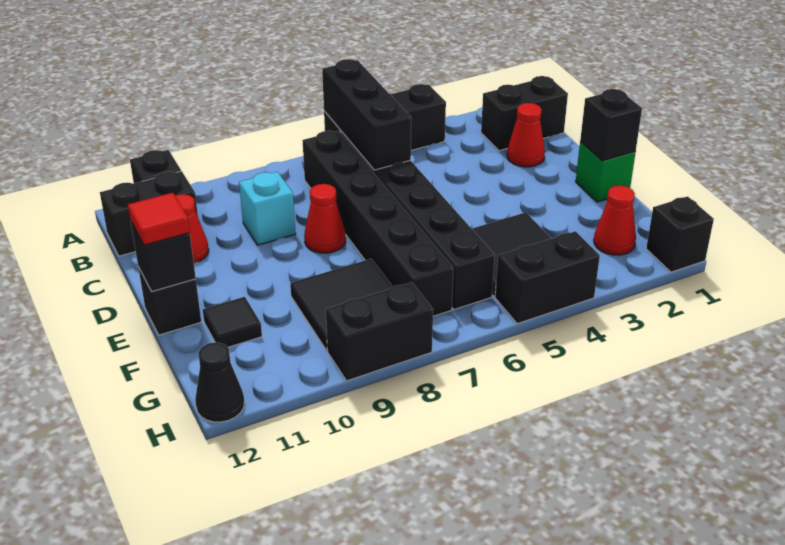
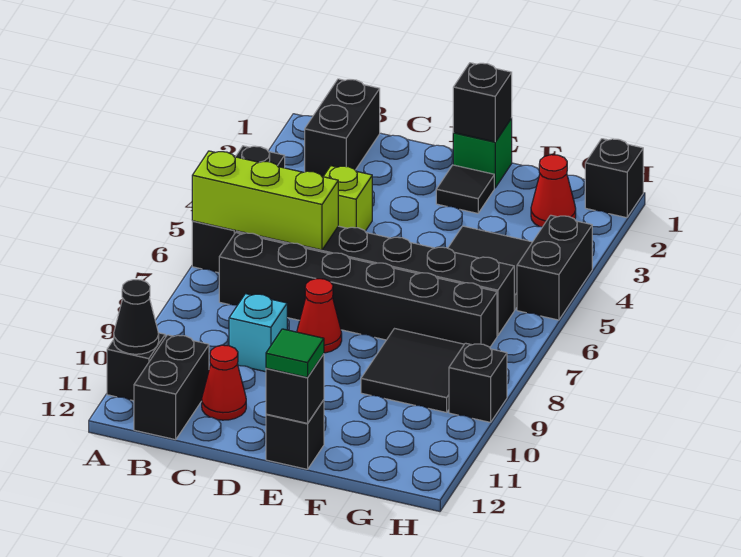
black brick A6:C6 level 2 -> lime brick A6:C6 level 2
red cone C2 level 1 -> none
none -> lime brick C4 level 1
red tile E12 level 3 -> green tile E12 level 3
black tile F11 level 1 -> black tile E2 level 1
black brick H8:H9 level 1 -> black brick H9 level 1
black cone H12 level 1 -> black cone A11 level 2

